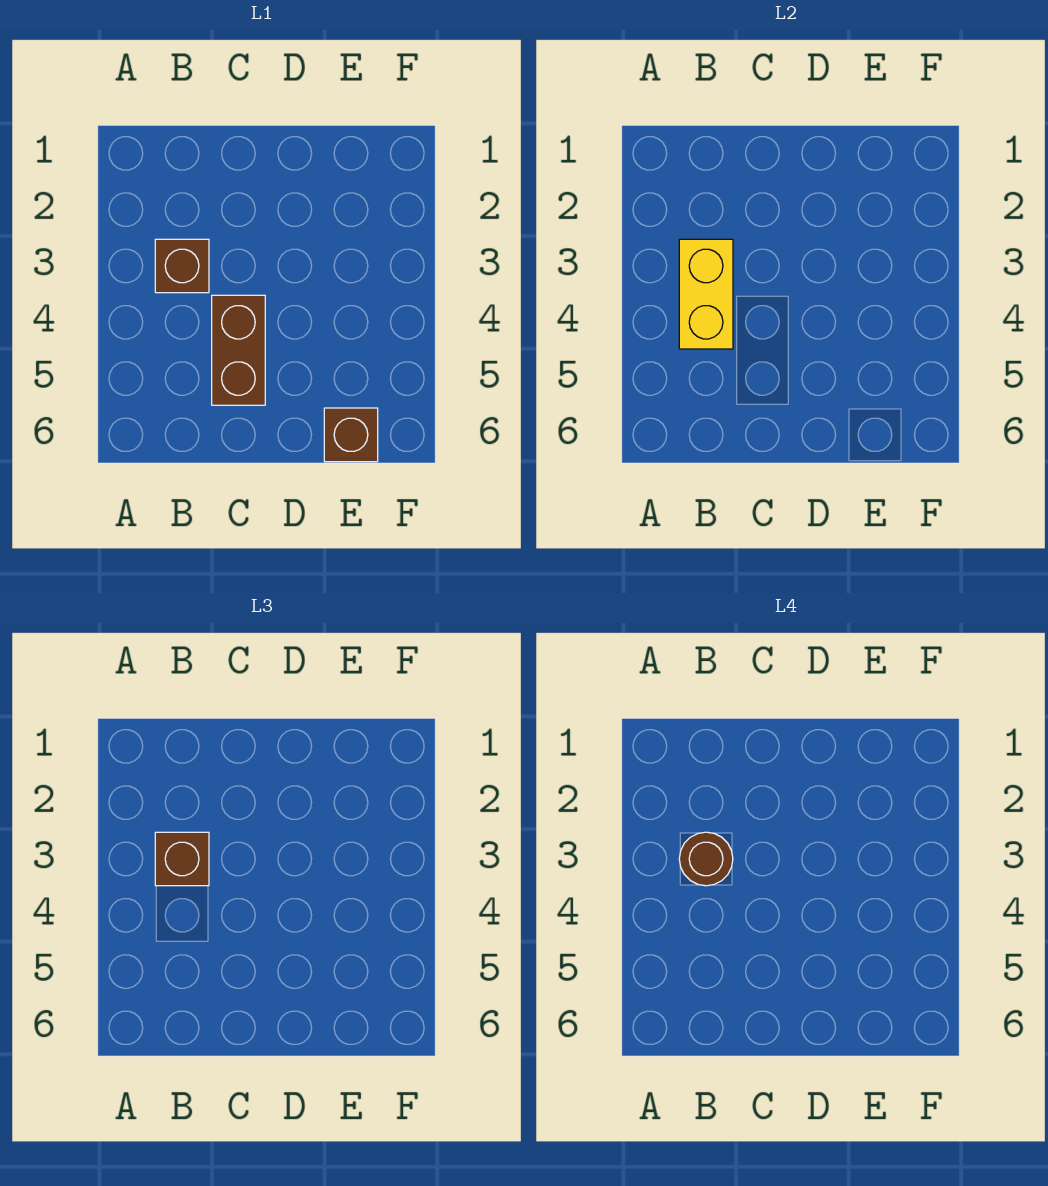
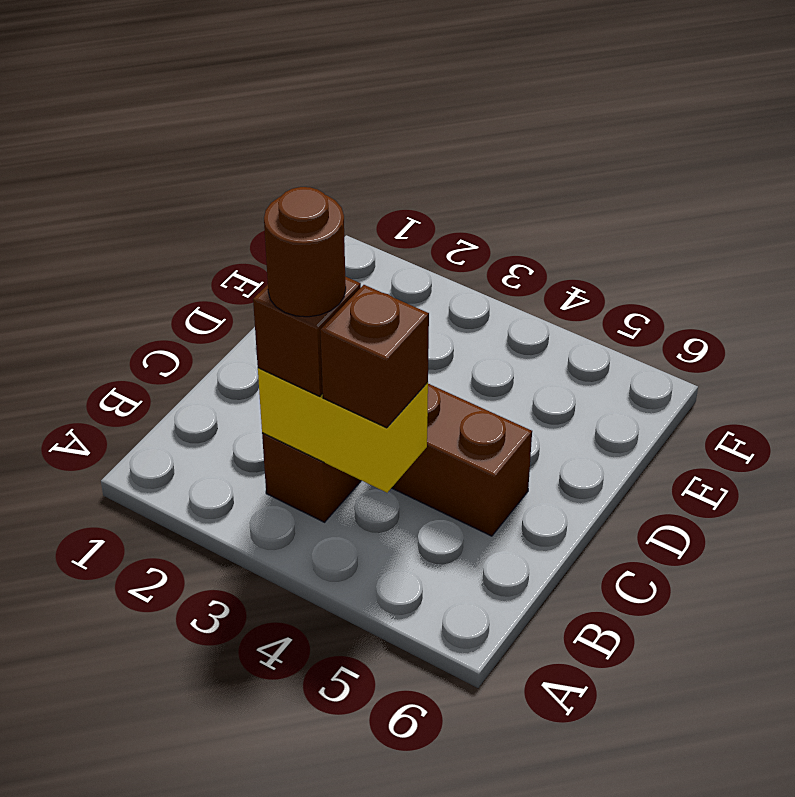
brown brick E6 level 1 -> brown brick B4 level 3

